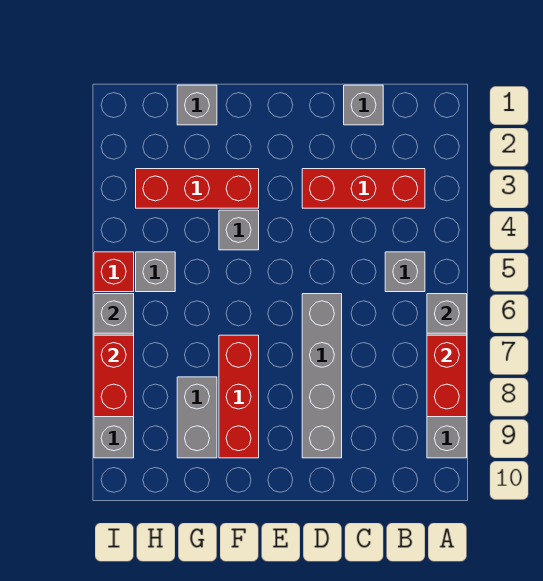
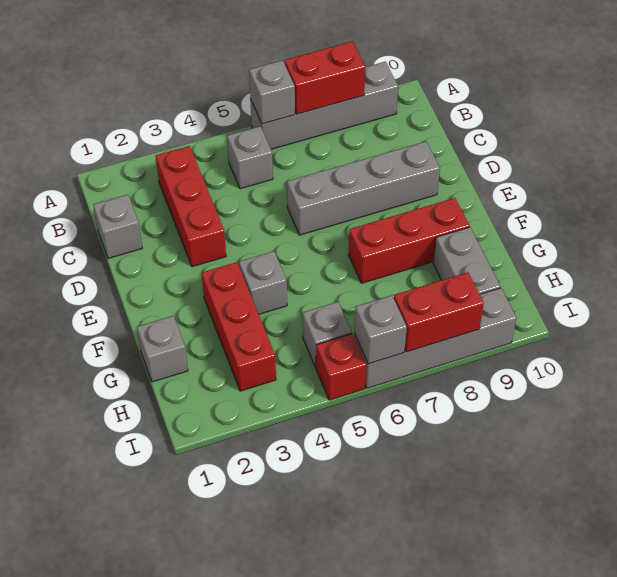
grey brick G8:G9 level 1 -> grey brick G9:H9 level 1

